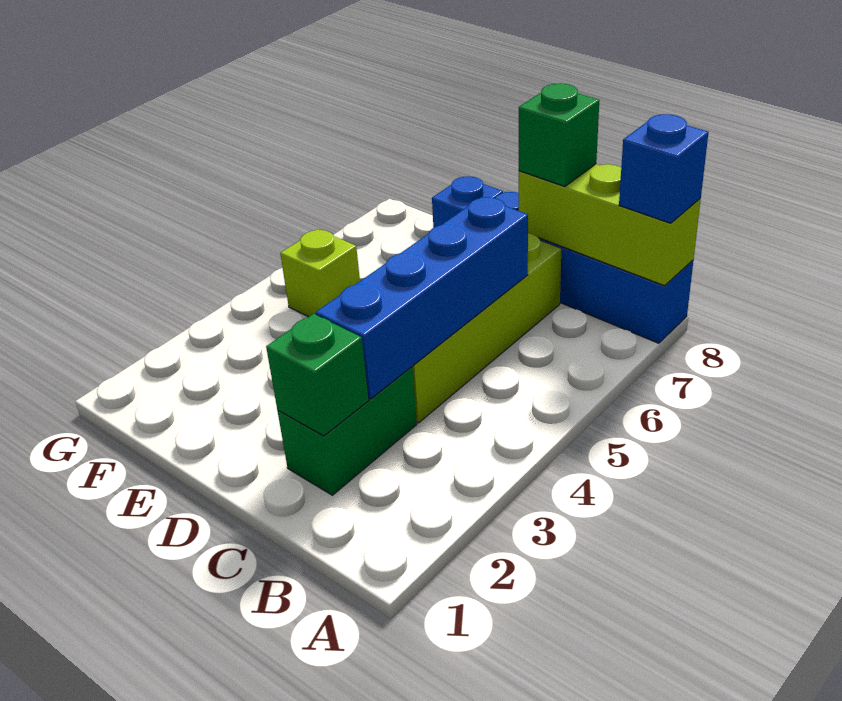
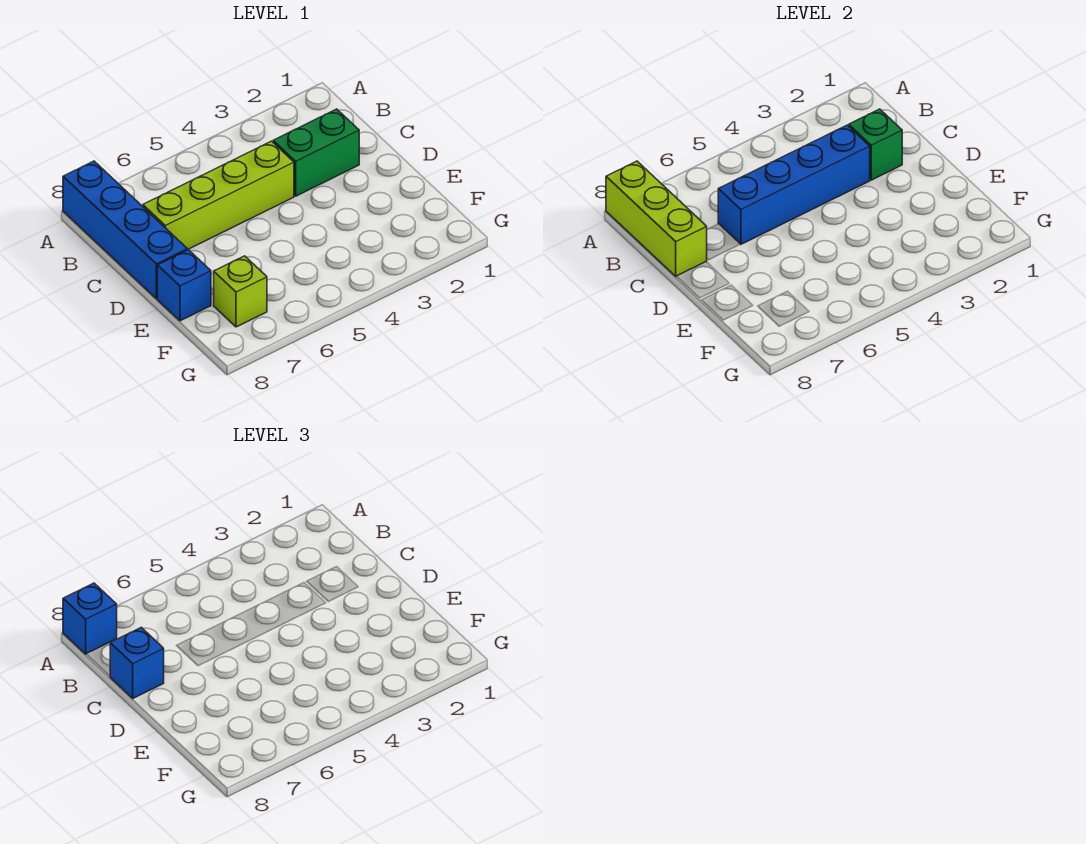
green brick C8 level 3 -> blue brick C8 level 3
lime brick F5 level 1 -> lime brick F7 level 1

